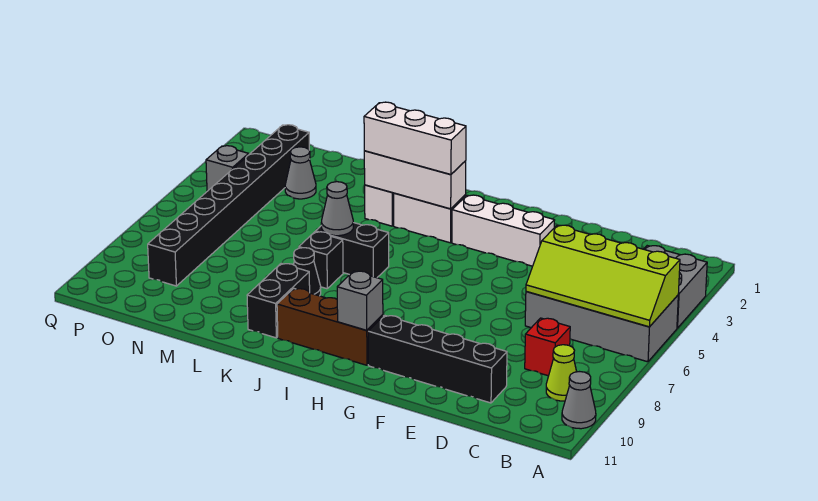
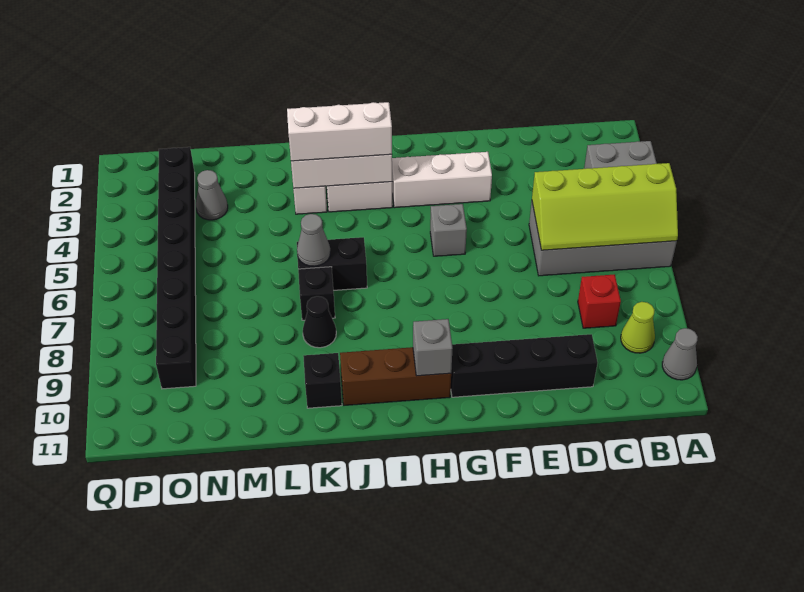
black brick K9:K10 level 1 -> black brick K10 level 1
grey brick P4 level 1 -> grey brick G5 level 1

